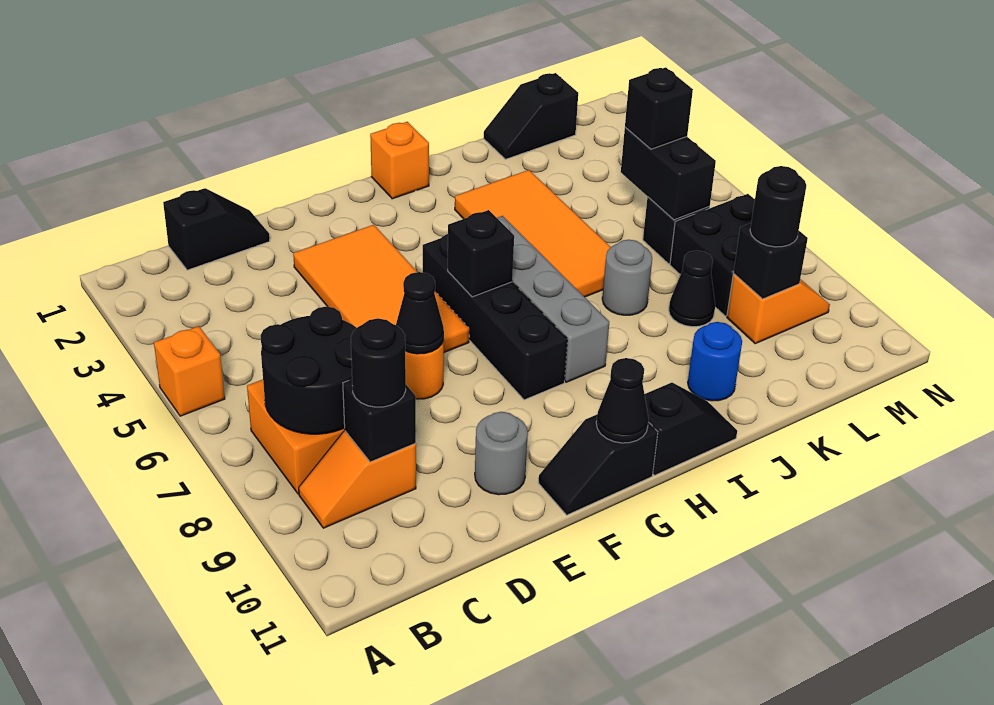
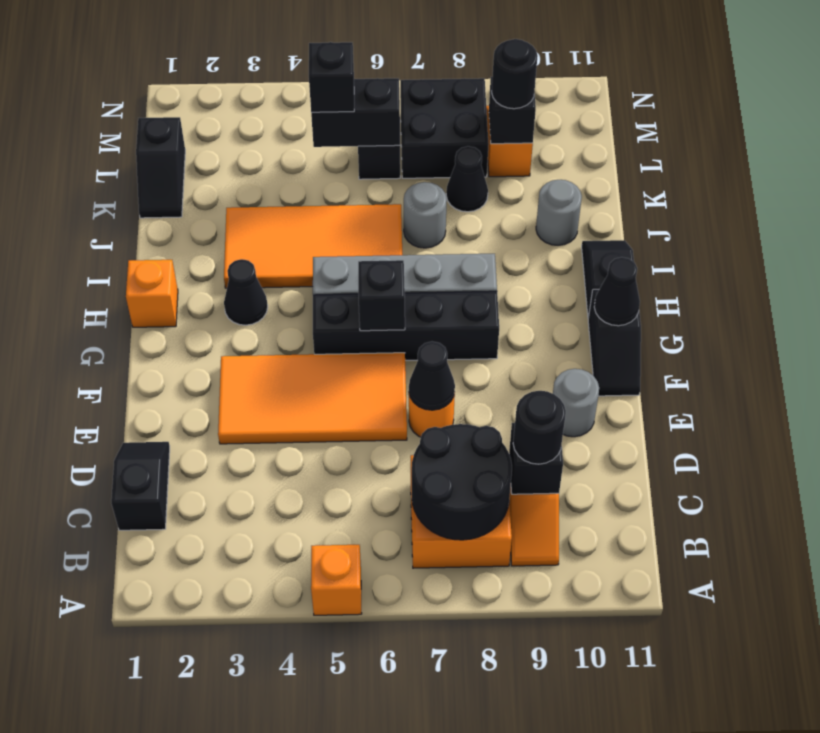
none -> black cone H3 level 1
blue round brick J10 level 1 -> grey round brick J10 level 1

